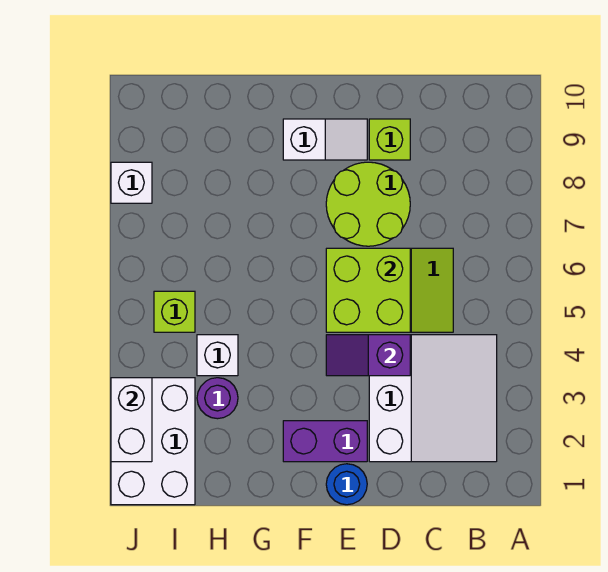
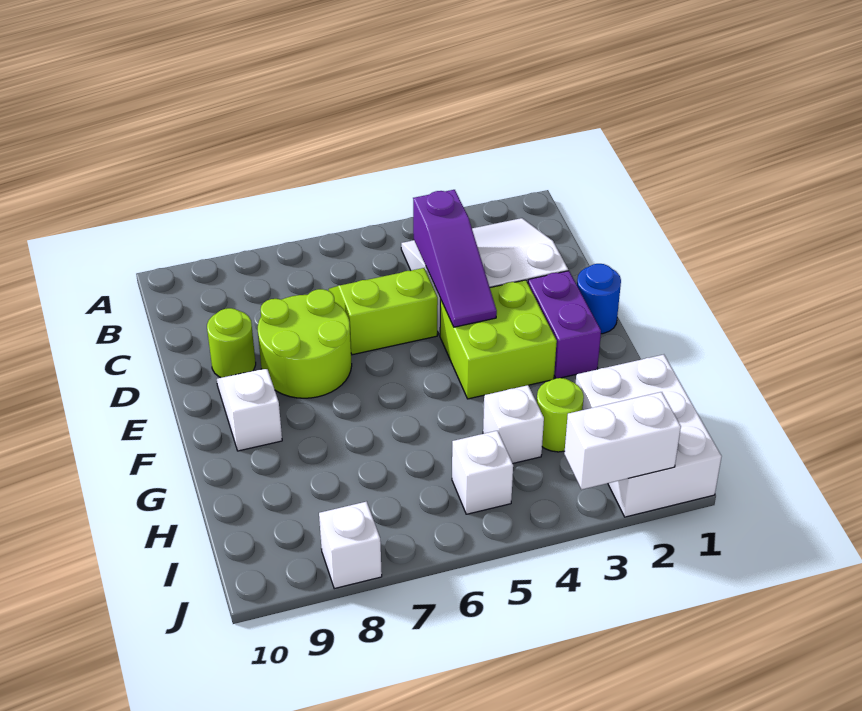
purple slope D4:E4 level 2 top D -> purple slope C4:E4 level 2 top C
lime brick D5:E6 level 2 -> lime brick E3:F4 level 1
lime brick D9 level 1 -> lime round brick D9 level 1
purple round brick H3 level 1 -> lime round brick H3 level 1
white brick I1:J3 level 1 -> white brick H1:J2 level 1
lime brick I5 level 1 -> white brick I5 level 1

